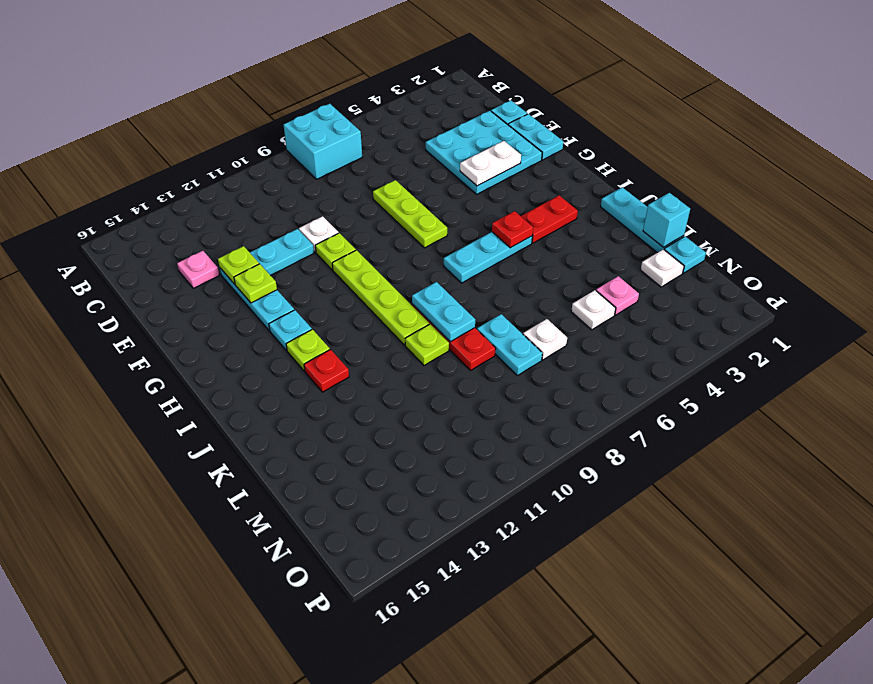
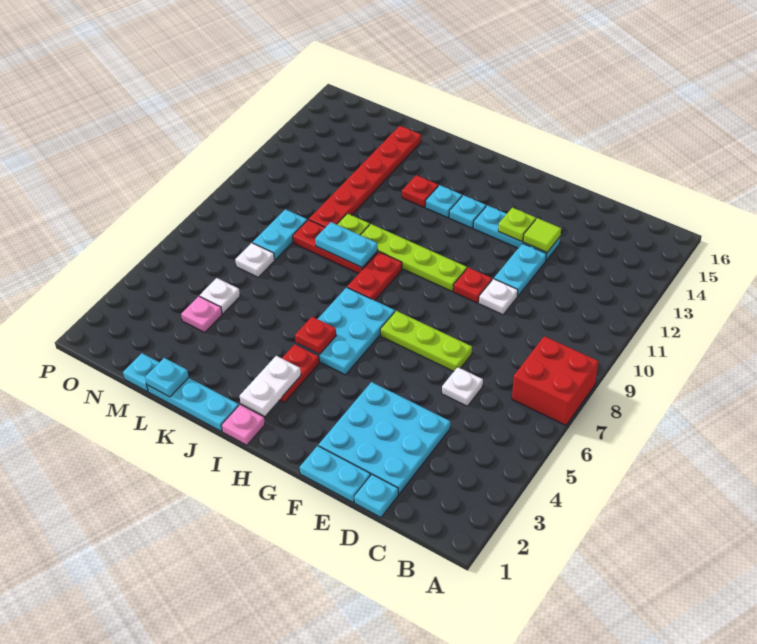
cyan brick A7:B8 level 1 -> red brick A7:B8 level 1
pink plate D14 level 1 -> pink plate I1 level 1
lime plate E13 level 2 -> lime tile E13 level 2
white plate F3:F4 level 2 -> white plate I2:I3 level 2
lime plate F10 level 1 -> red plate F10 level 1
cyan plate I5:I7 level 1 -> cyan plate H5:I7 level 1
none -> red plate I8:I9 level 1
lime plate I13 level 1 -> cyan plate I13 level 1
cyan brick L1 level 2 -> cyan plate L1 level 2
cyan plate L8:M8 level 1 -> cyan plate M8:M9 level 1
none -> red plate L10:L15 level 1
white plate M2 level 1 -> white plate D6 level 1

